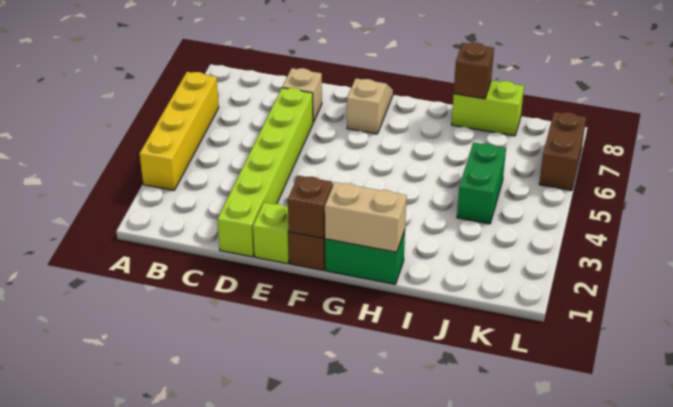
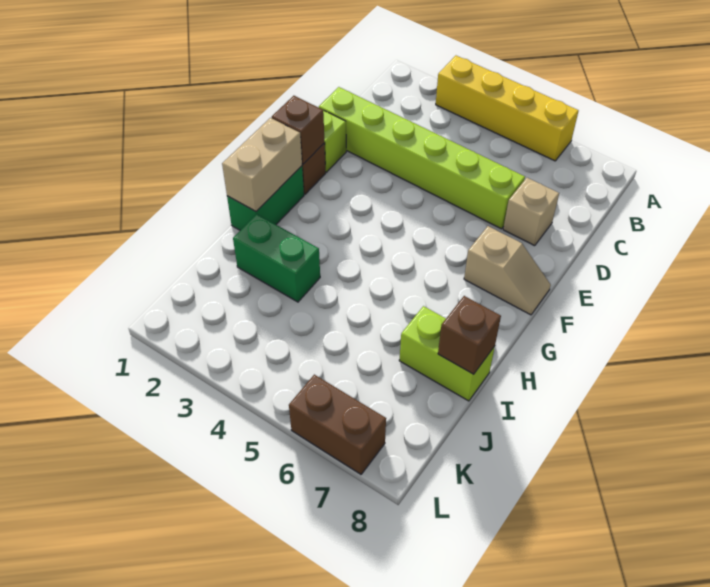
lime brick I8:J8 level 1 -> lime brick I7:I8 level 1
green brick J4:J5 level 1 -> green brick I2:I3 level 1

